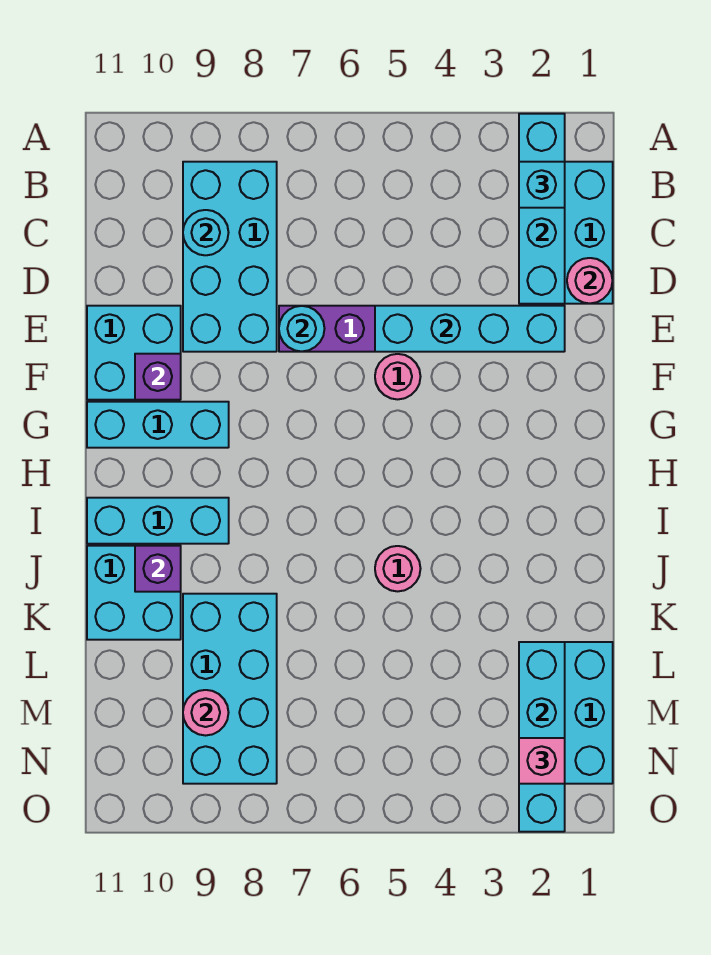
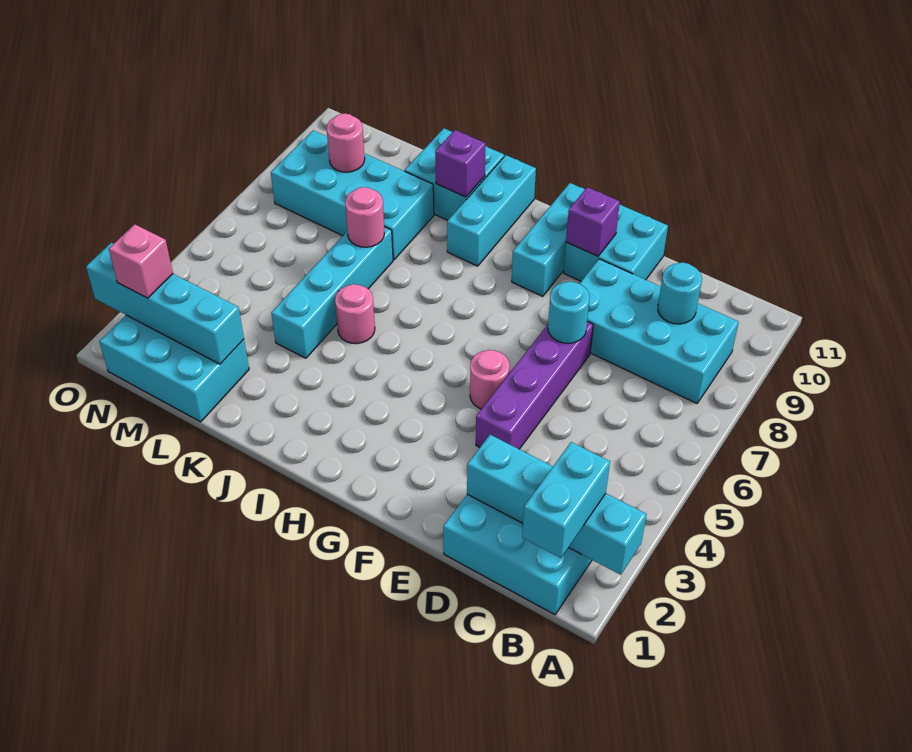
cyan brick B2 level 3 -> cyan brick B1:B2 level 3
pink round brick D1 level 2 -> pink round brick K7 level 2
cyan brick E2:E5 level 2 -> cyan brick K4:K7 level 1

